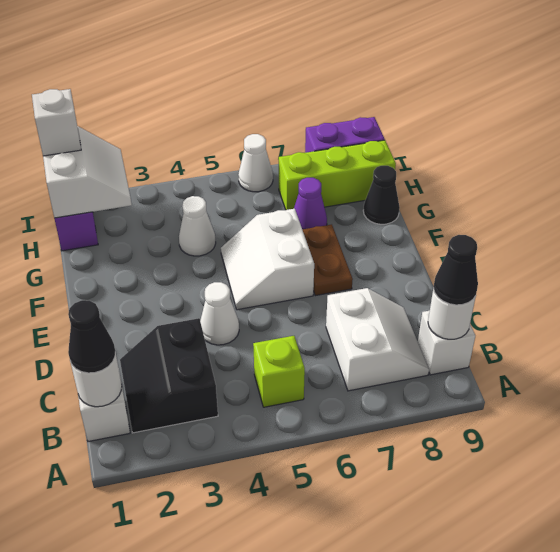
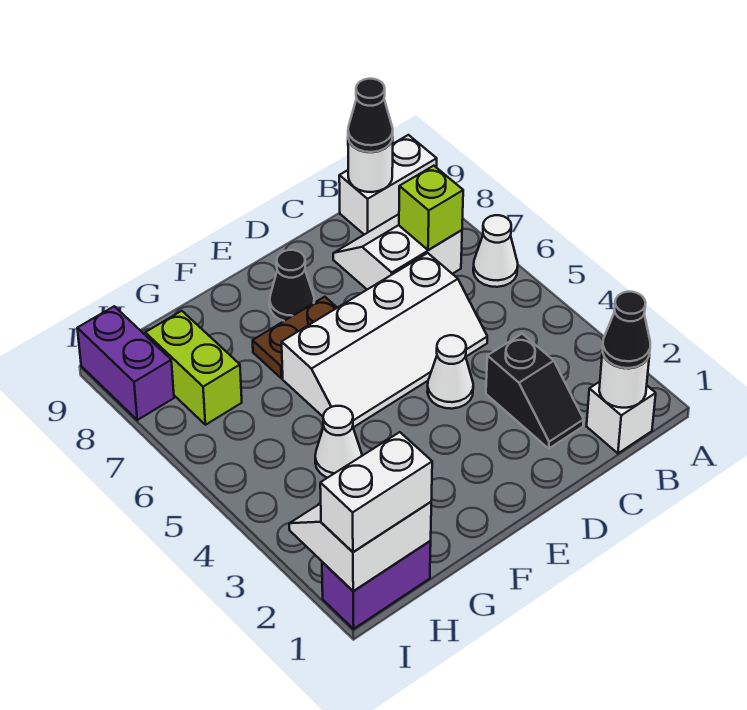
black slope B2:C3 level 1 top 3 -> black slope C2:C3 level 1 top 3
lime brick B5 level 1 -> lime brick B7 level 2
white brick B9 level 1 -> white brick A9:B9 level 1
white slope E5:F6 level 1 top 6 -> white slope C5:F6 level 1 top 6
purple cone G7 level 1 -> none
black cone G9 level 1 -> black cone E8 level 1
lime brick H7:H9 level 1 -> lime brick H7:H8 level 1
white brick I1 level 3 -> white brick H1:I1 level 3
white cone I6 level 1 -> white cone A6 level 1

